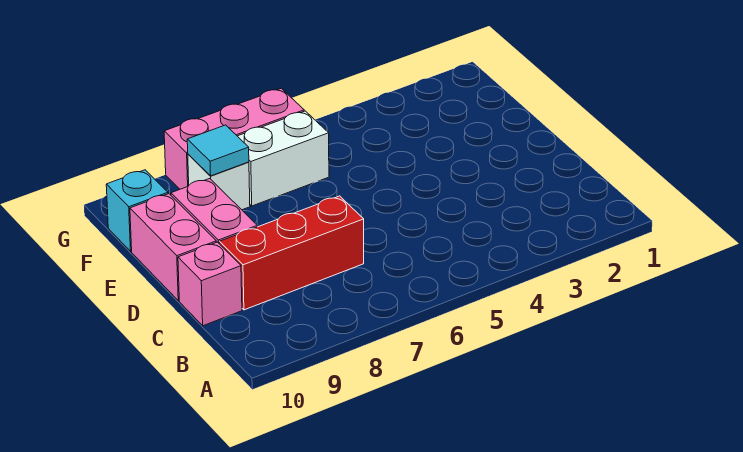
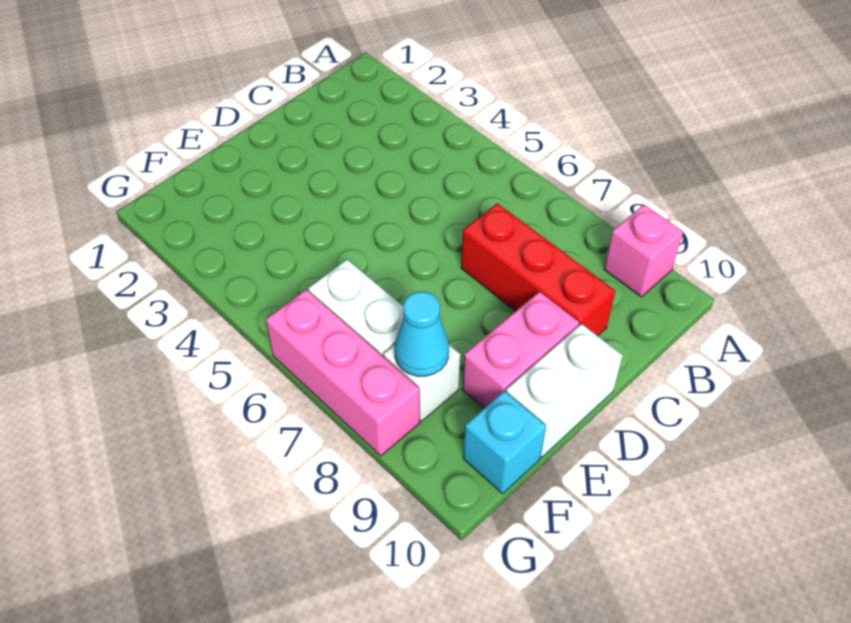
pink brick C10 level 1 -> pink brick A9 level 1
pink brick D10:E10 level 1 -> white brick D10:E10 level 1
cyan tile F8 level 2 -> cyan cone F8 level 2

